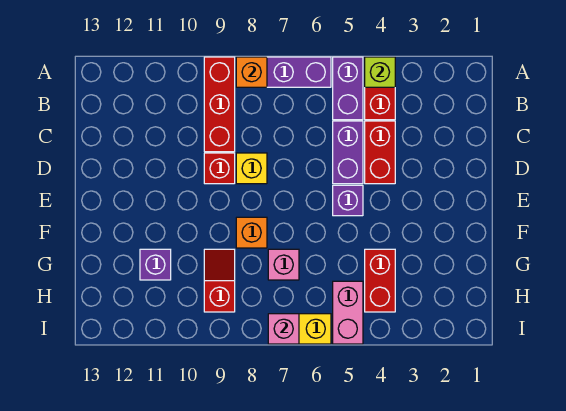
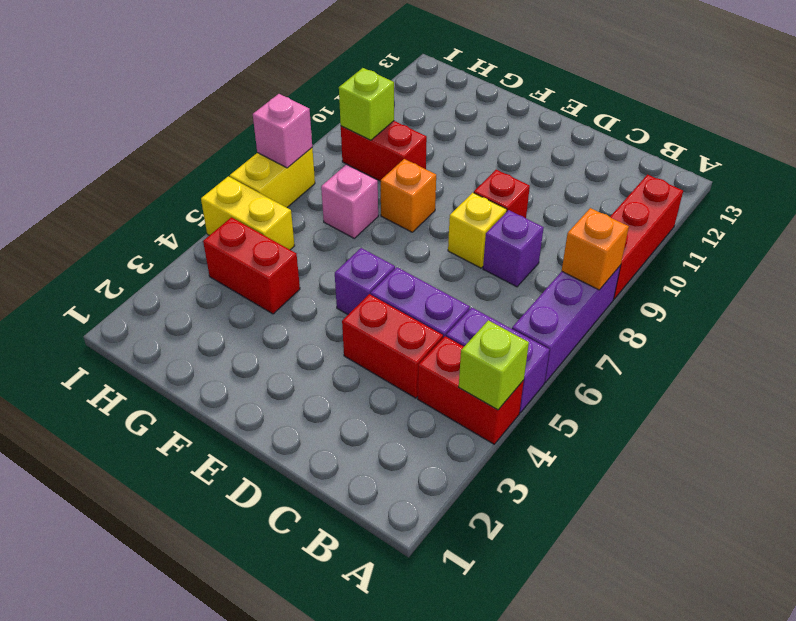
red brick A9:C9 level 1 -> red brick A9:A11 level 1
red slope G9:H9 level 1 top H -> red brick G9:H9 level 1
purple brick G11 level 1 -> purple brick C8 level 1
pink brick H5:I5 level 1 -> yellow brick H5:I5 level 1
none -> lime brick H9 level 2

